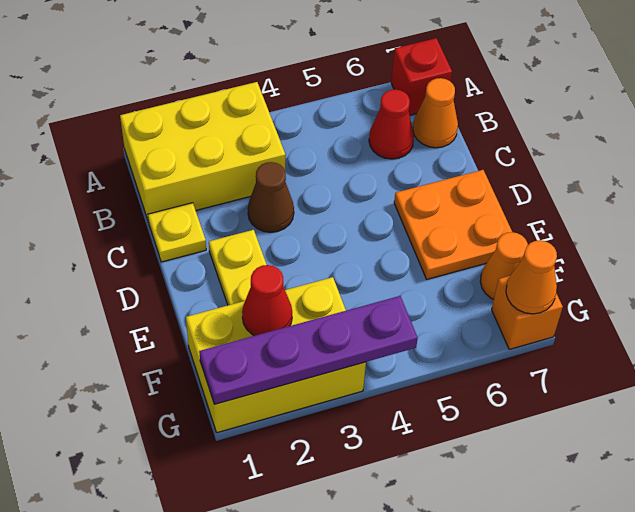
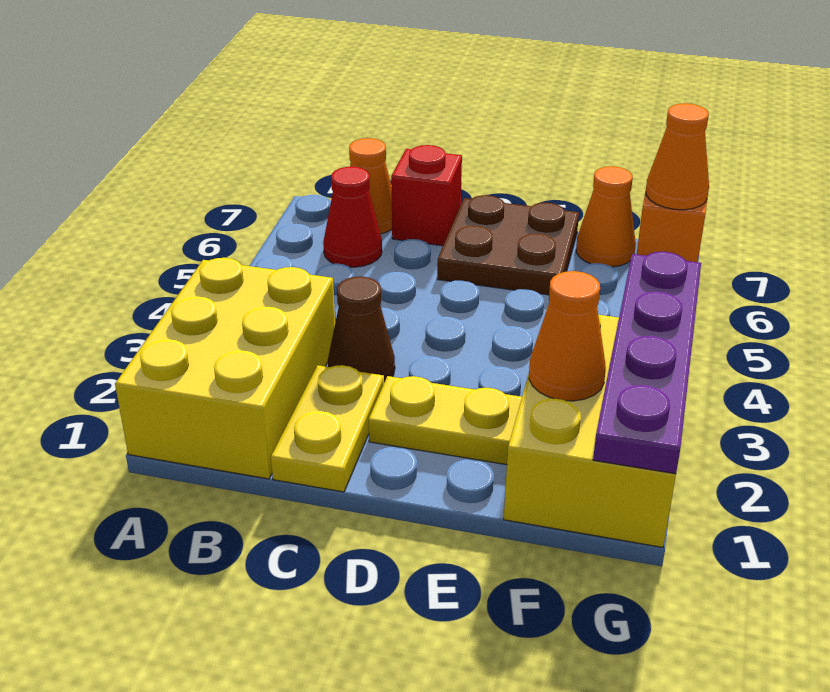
red brick A7 level 1 -> red brick C7 level 1
yellow plate C1 level 1 -> yellow plate C1:C2 level 1
orange plate D6:E7 level 1 -> brown plate D6:E7 level 1
red cone F2 level 2 -> orange cone F2 level 2

